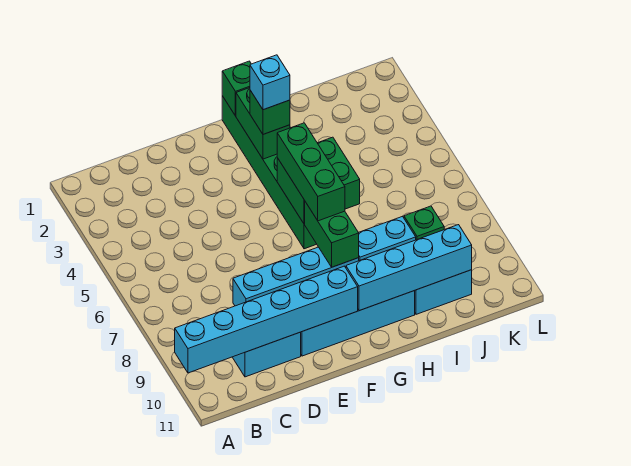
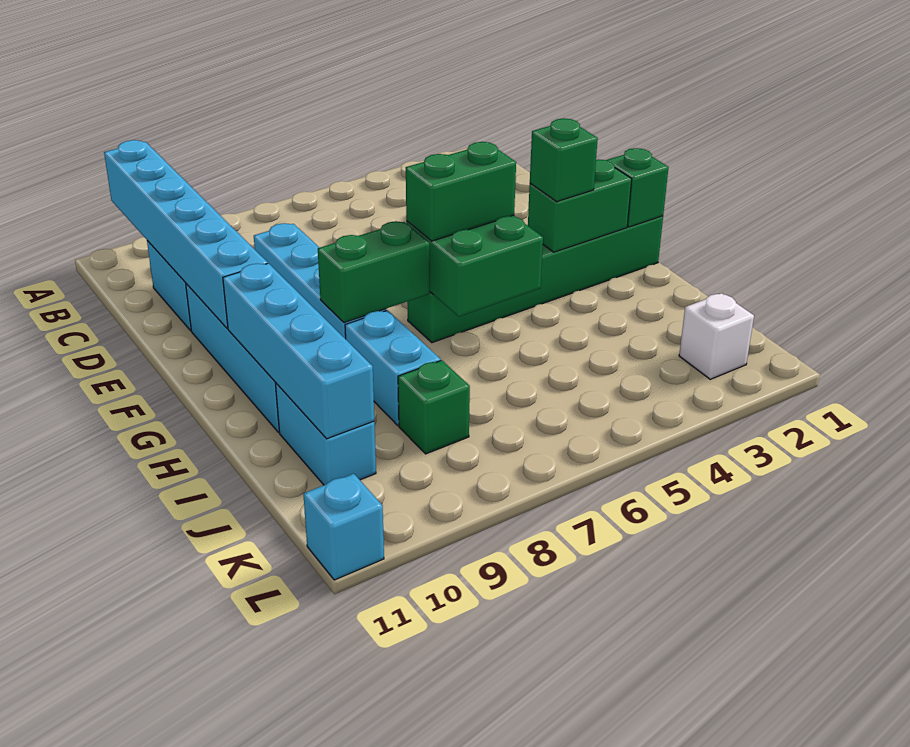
cyan brick G3 level 4 -> cyan brick L11 level 1
green brick G5:G7 level 3 -> green brick G5:G6 level 3
none -> white brick K2 level 1

